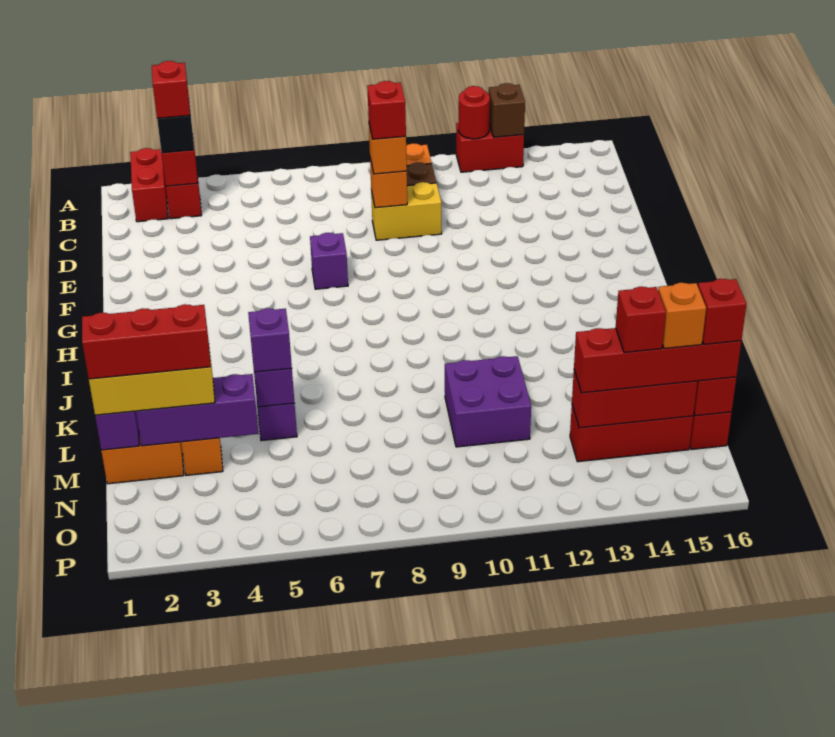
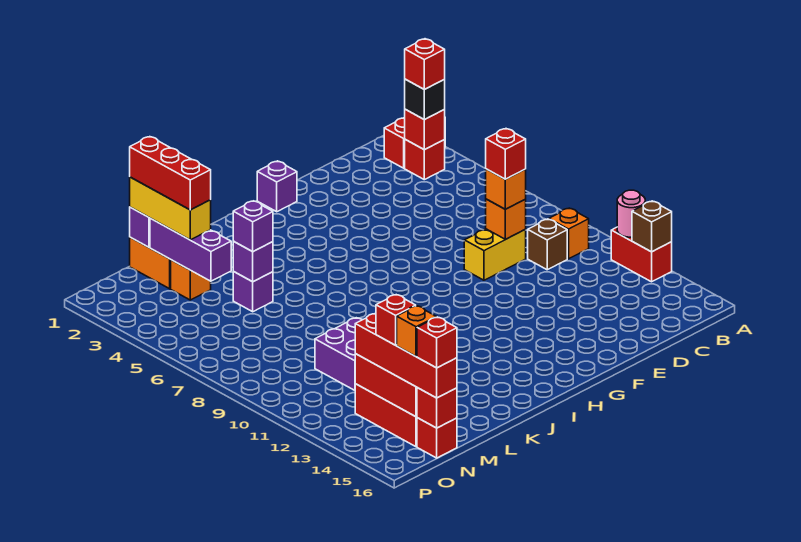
red round brick A12 level 2 -> pink round brick A12 level 2
yellow brick D9:D10 level 1 -> yellow brick D9:E9 level 1
purple brick F7 level 1 -> purple brick G1 level 1

